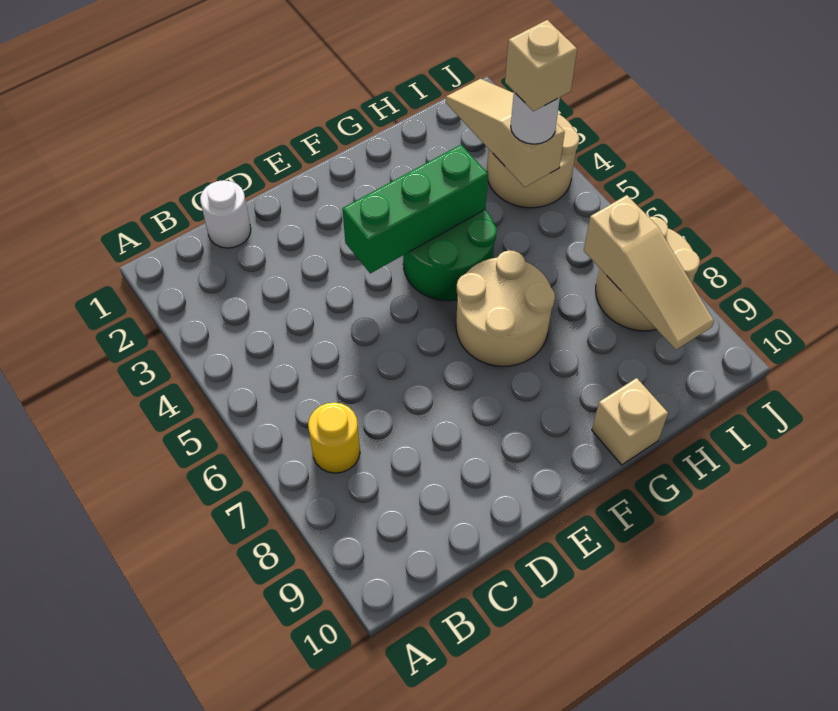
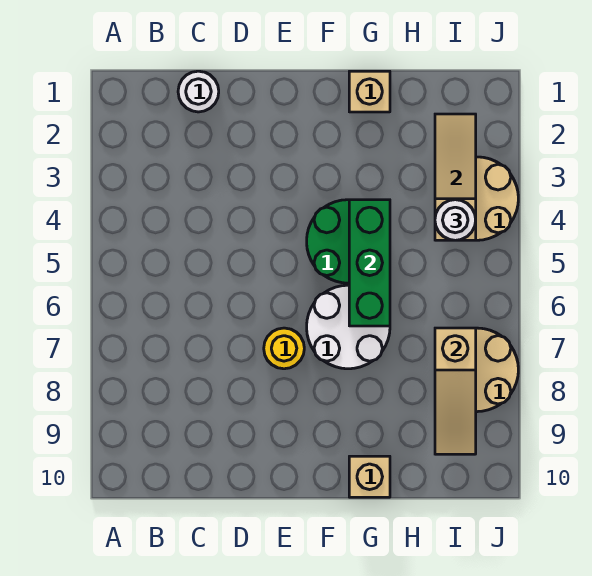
yellow round brick B7 level 1 -> yellow round brick E7 level 1
green brick E4:G4 level 2 -> green brick G4:G6 level 2
tan round brick F6:G7 level 1 -> white round brick F6:G7 level 1
tan brick I4 level 4 -> tan brick G1 level 1

